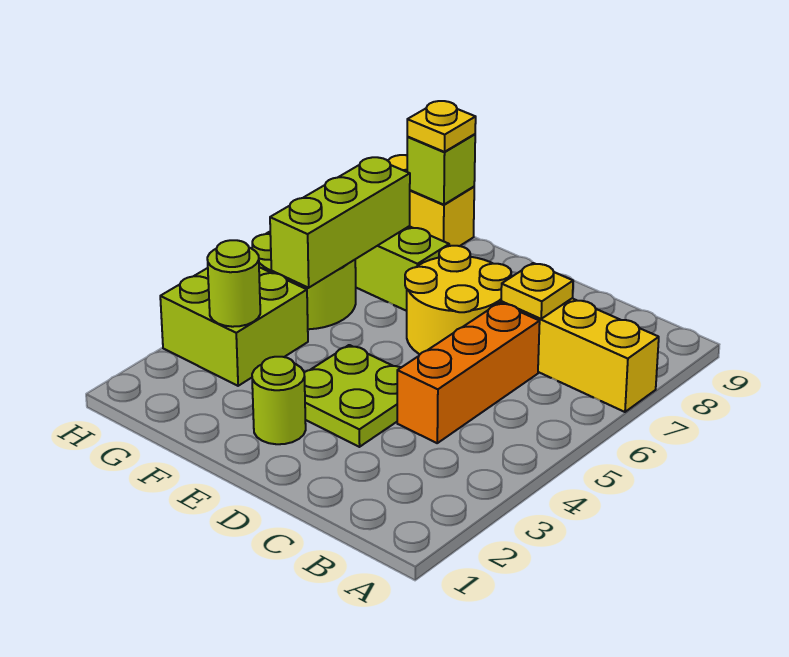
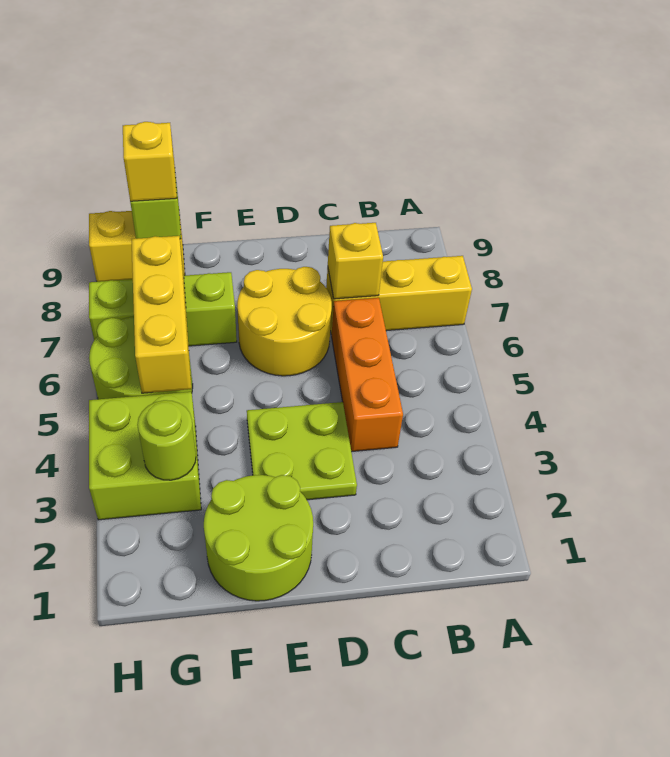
yellow plate C7 level 2 -> yellow brick C7 level 2
lime round brick E2 level 1 -> lime round brick E1:F2 level 1
lime brick G5:G7 level 2 -> yellow brick G5:G7 level 2
yellow plate G9 level 3 -> yellow brick G9 level 3

